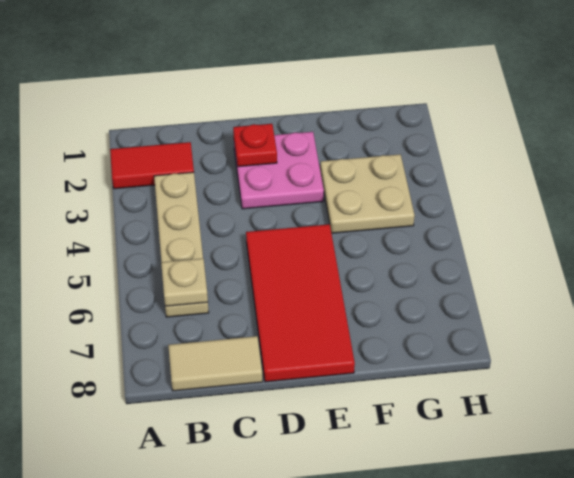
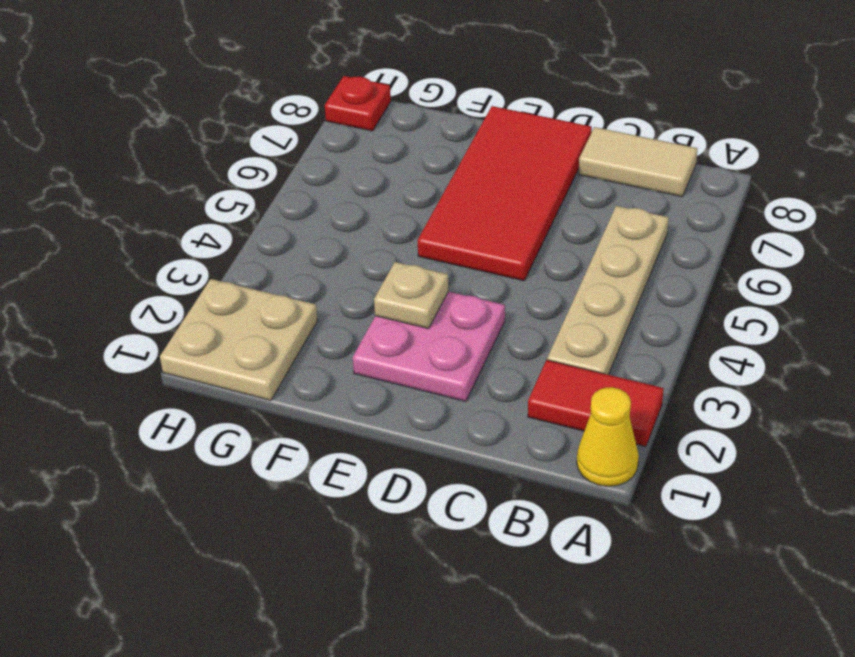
none -> yellow cone A1 level 1
tan plate B6 level 2 -> tan plate E3 level 2
red plate D2 level 2 -> red plate H8 level 1
tan plate F3:G4 level 1 -> tan plate G1:H2 level 1

